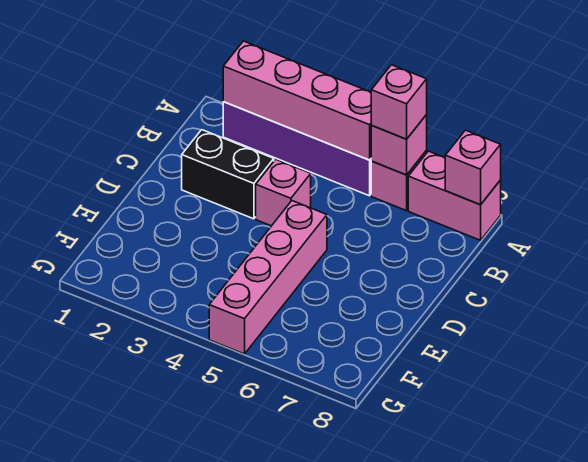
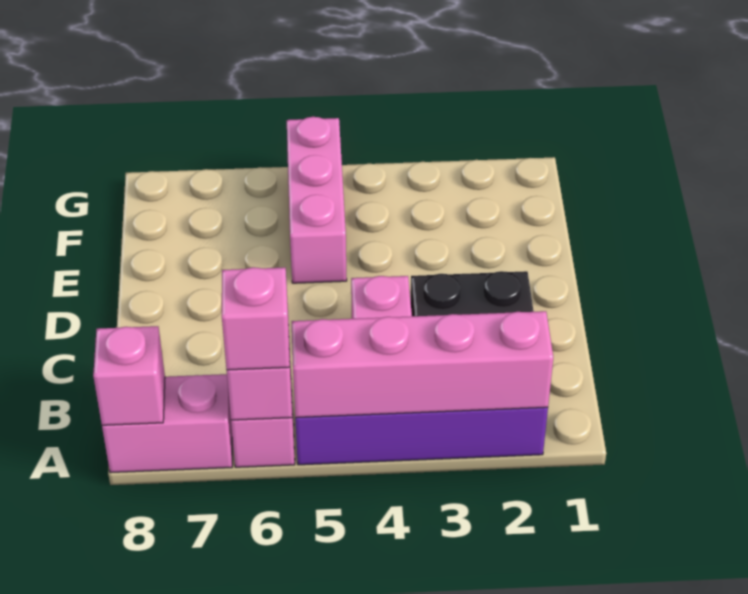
pink brick D5:G5 level 1 -> pink brick E5:G5 level 1

